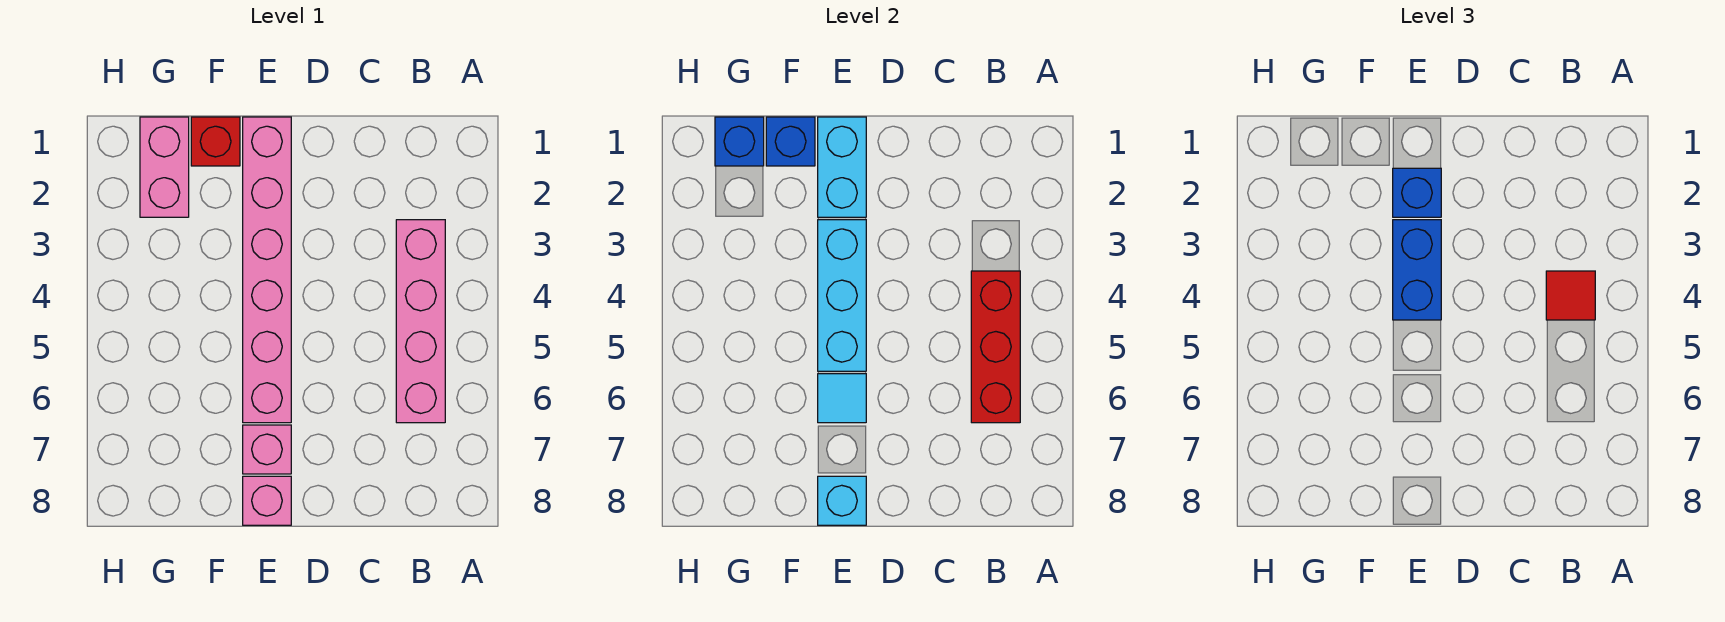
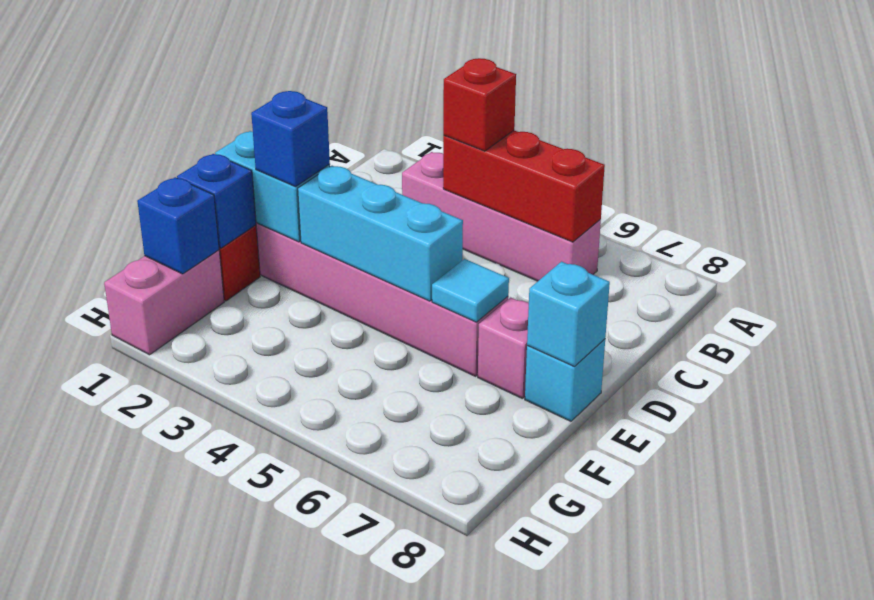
red tile B4 level 3 -> red brick B4 level 3
blue brick E3:E4 level 3 -> none
pink brick E8 level 1 -> cyan brick E8 level 1
pink brick G1:G2 level 1 -> pink brick G1:H1 level 1

